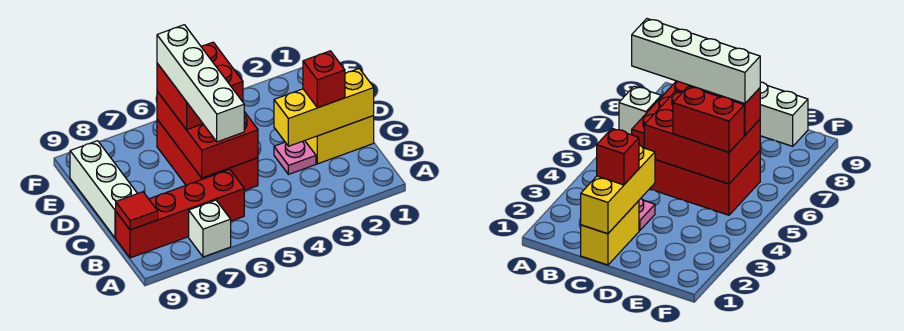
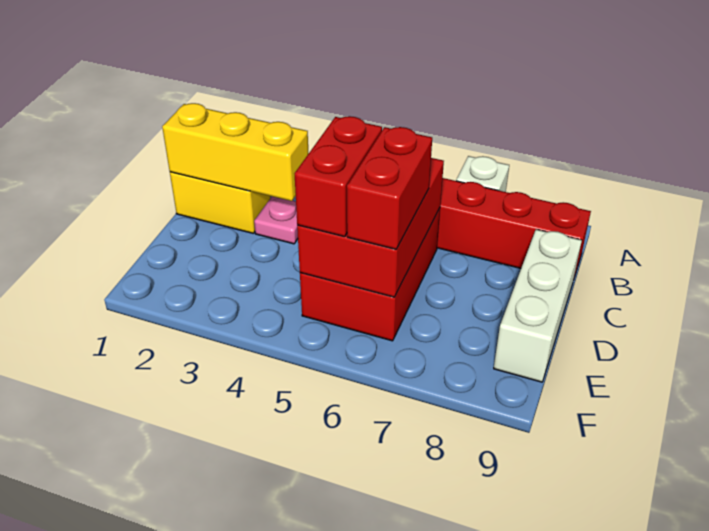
white brick B6:E6 level 4 -> none
red tile B9 level 2 -> none
red brick C2 level 3 -> none

